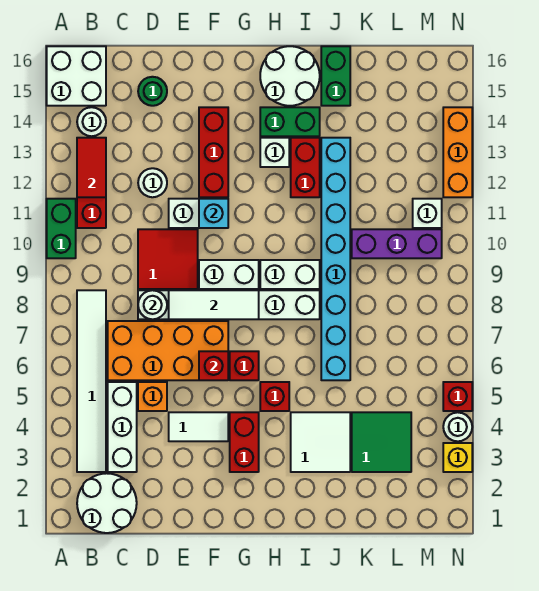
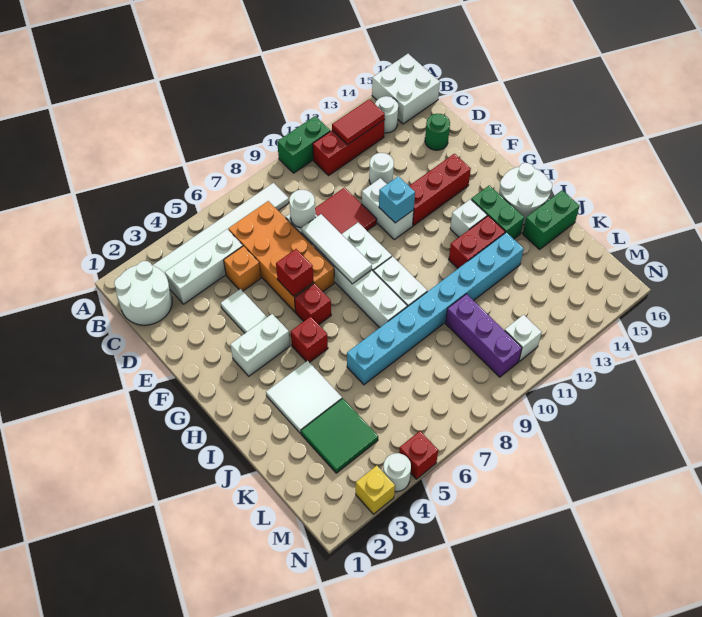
red brick G3:G4 level 1 -> white brick G3:G4 level 1
orange brick N12:N14 level 1 -> none

